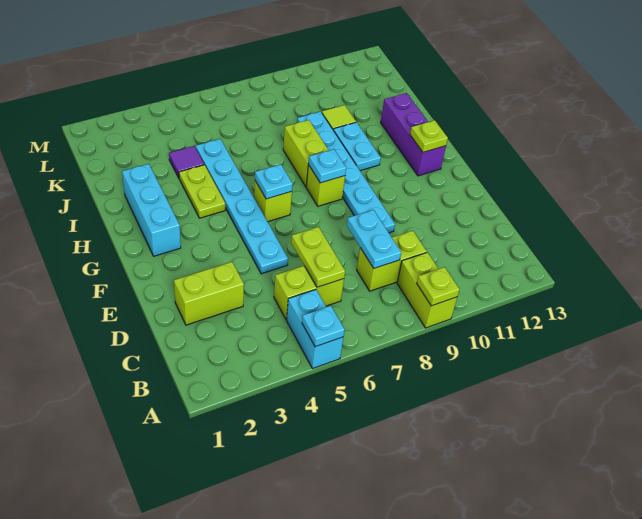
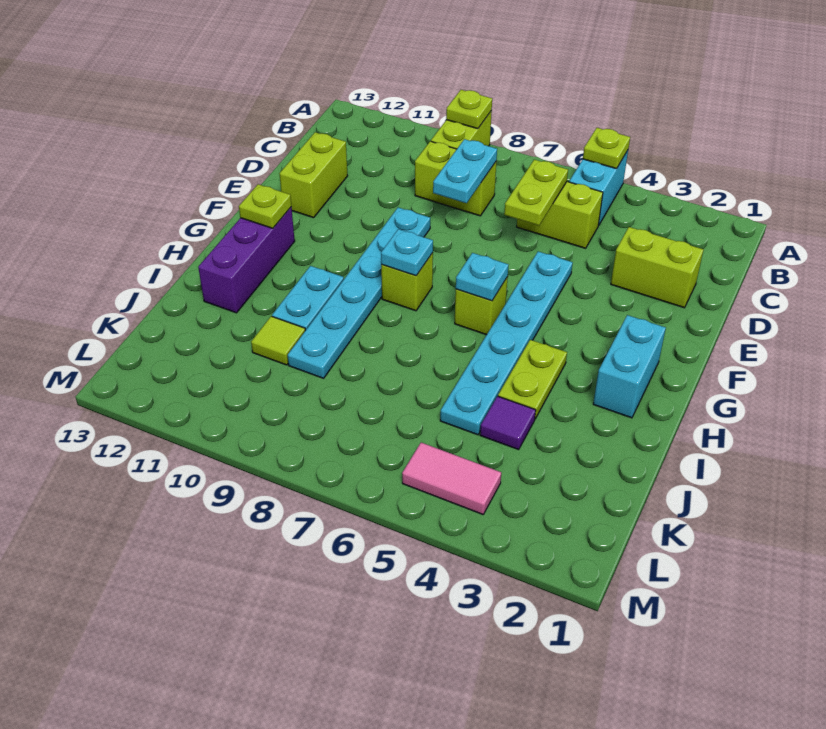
cyan plate A5 level 2 -> lime plate A5 level 2
cyan brick G2:I2 level 1 -> cyan brick G2:H2 level 1
lime brick H8:I8 level 1 -> lime brick D12:E12 level 1
none -> pink tile L4:L5 level 1

